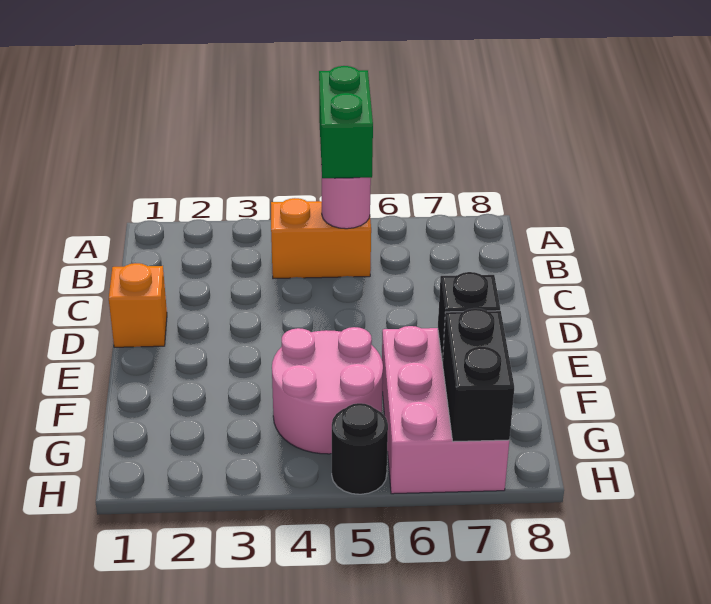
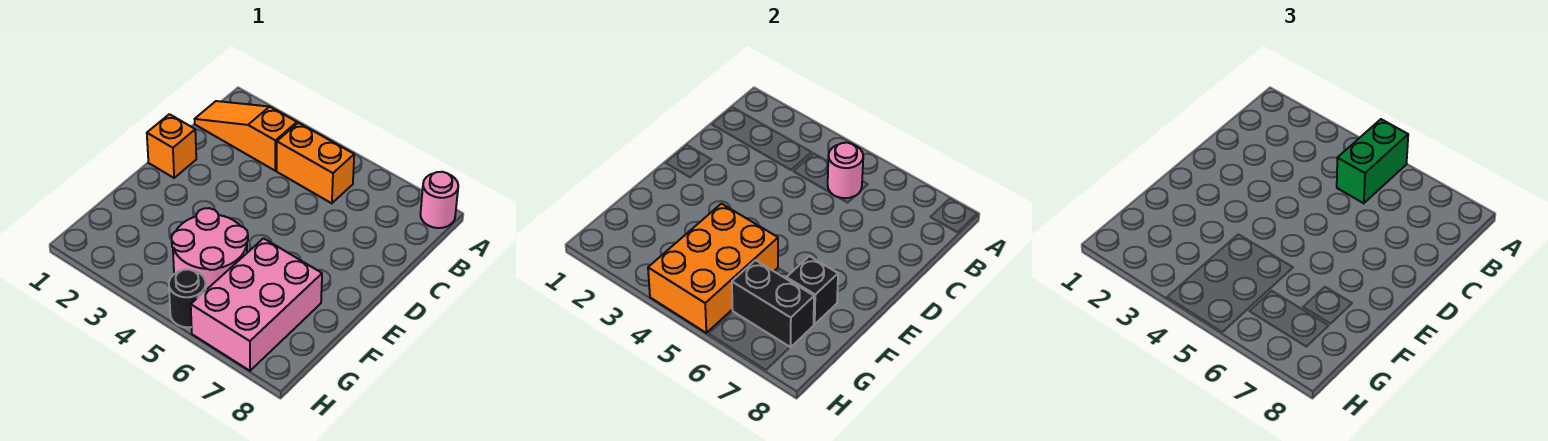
none -> pink round brick A8 level 1
none -> orange slope B1:B3 level 1 top 3
none -> orange brick F4:H5 level 2
black brick G7:H7 level 2 -> black brick G6:G7 level 2

